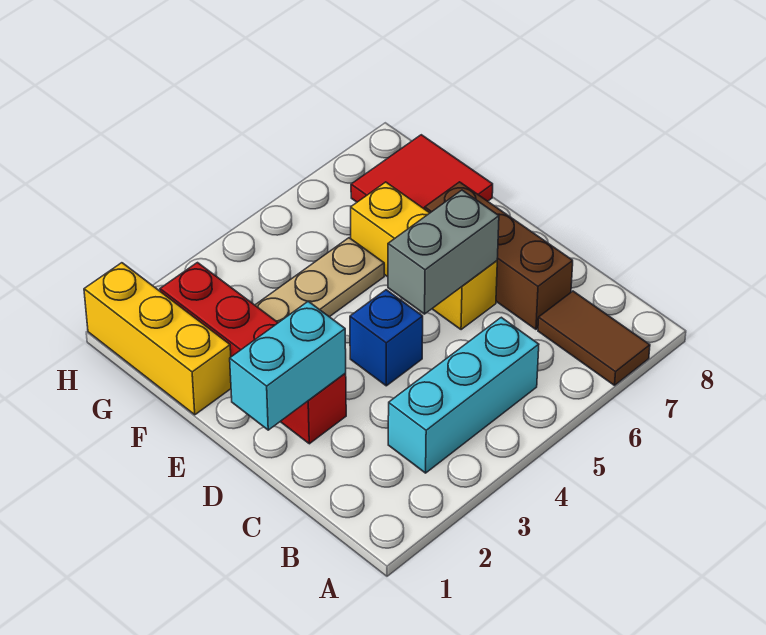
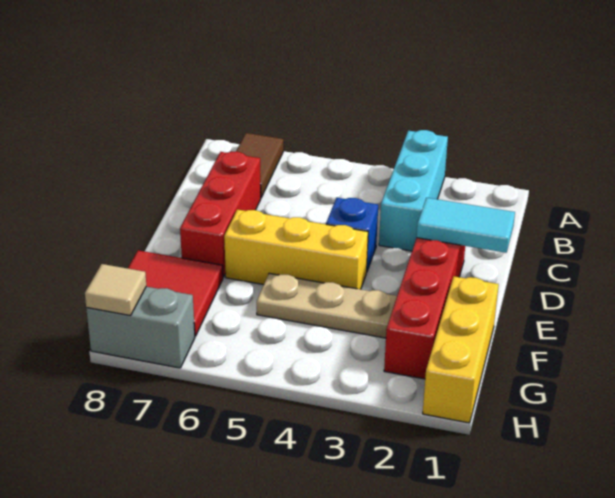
cyan brick B3:B5 level 1 -> cyan brick A3:C3 level 1
brown brick C7:E7 level 1 -> red brick C7:E7 level 1
cyan brick D1:D2 level 2 -> cyan tile D1:D2 level 2
grey brick D5:D6 level 2 -> grey brick H7:H8 level 1
yellow brick D6:F6 level 1 -> yellow brick E4:E6 level 1
none -> tan tile H8 level 2

